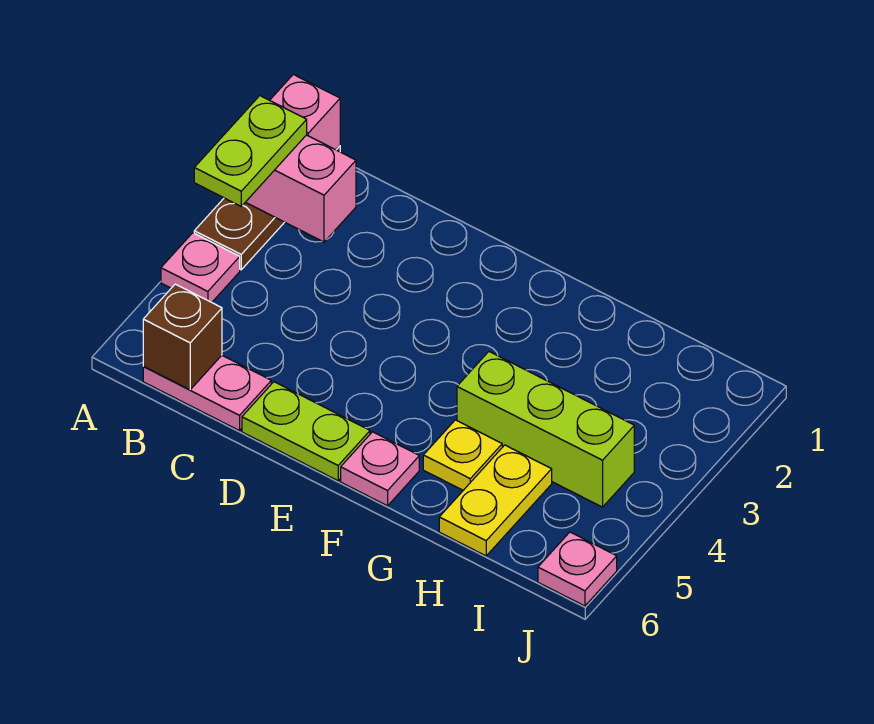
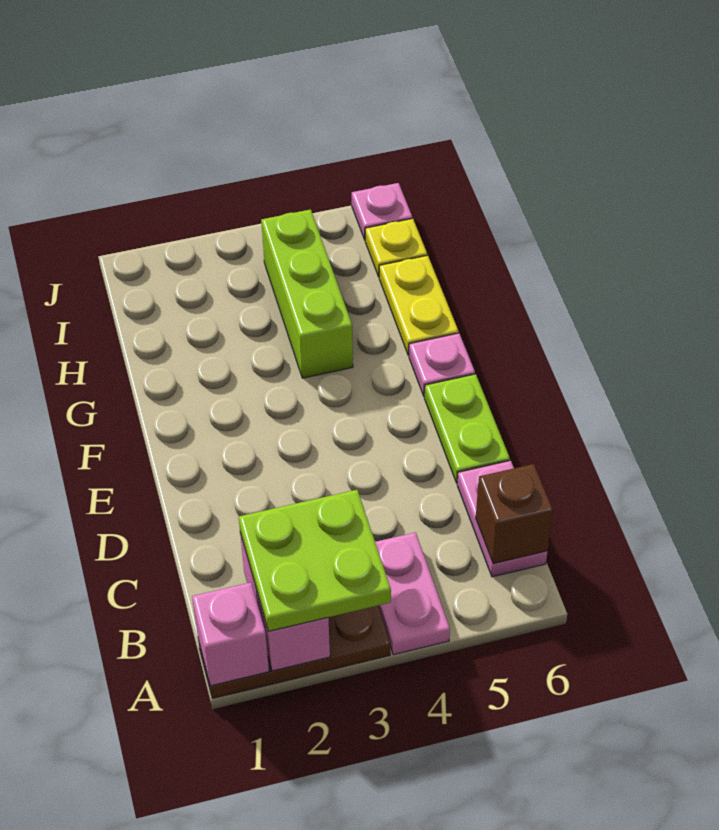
lime plate A2:A3 level 3 -> lime plate A2:B3 level 3
pink plate A4 level 1 -> pink plate A4:B4 level 1
yellow plate G5 level 1 -> yellow plate I6 level 1
yellow plate H5:H6 level 1 -> yellow plate G6:H6 level 1

